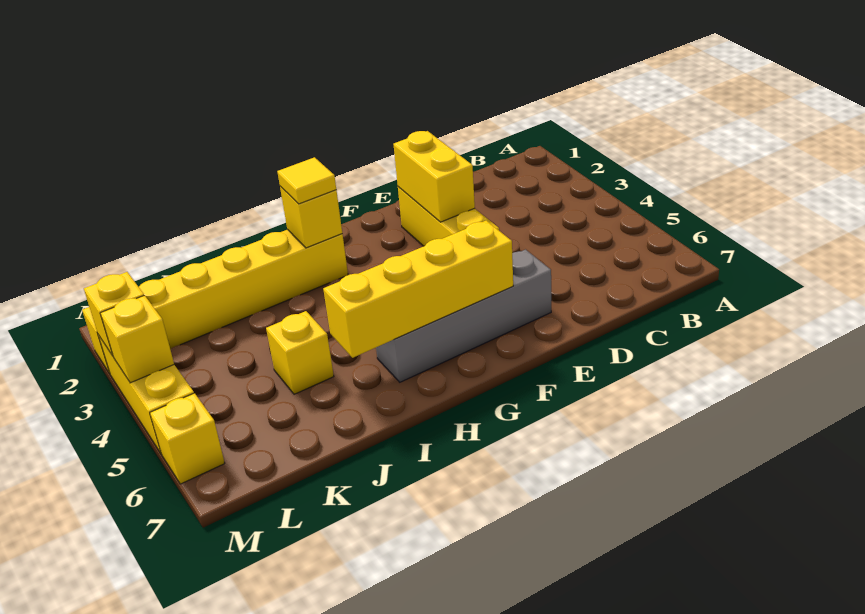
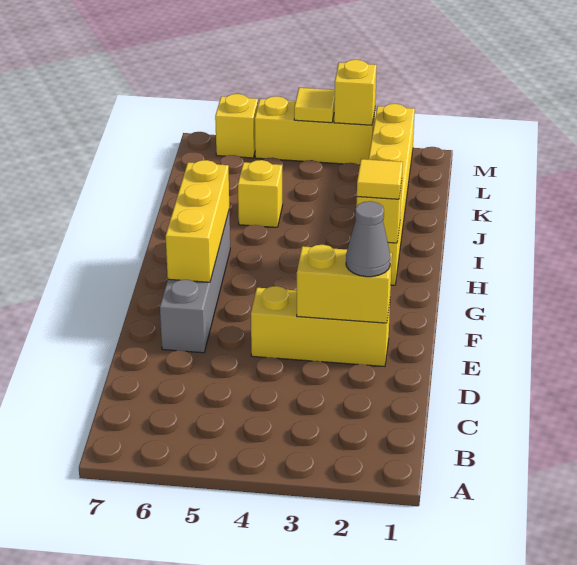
none -> grey cone E2 level 3
yellow brick F6:I6 level 2 -> yellow brick F6:H6 level 2
yellow brick M4 level 2 -> yellow tile M4 level 2

